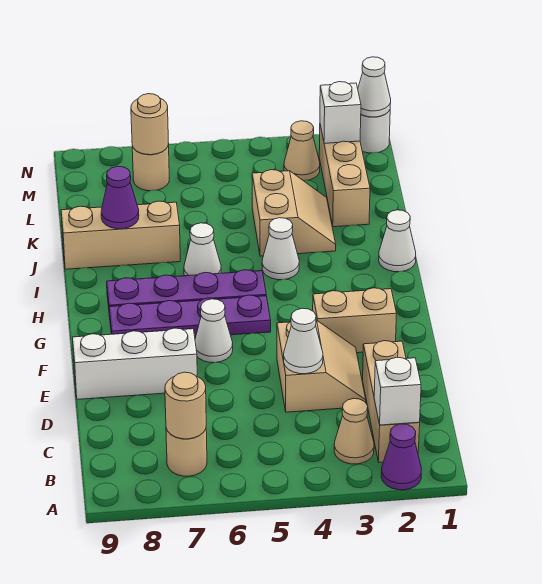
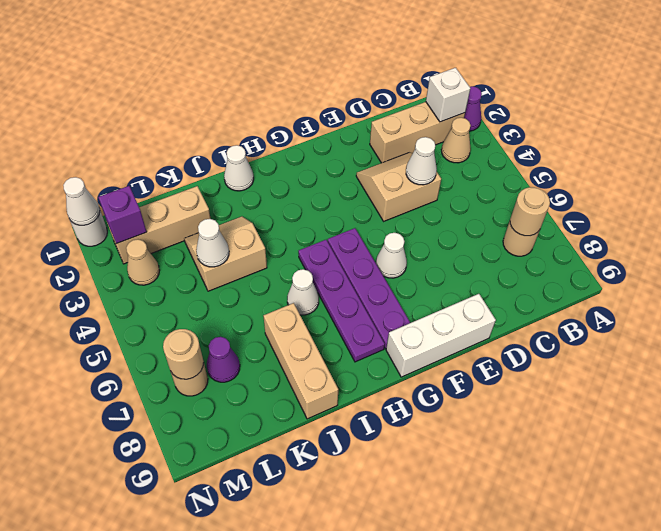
white brick E7:E9 level 1 -> white brick E9:G9 level 1
tan brick F2:F3 level 1 -> none
white cone I4 level 1 -> white cone K4 level 2
purple cone J8 level 2 -> purple cone L7 level 1
white brick M2 level 2 -> purple brick M2 level 2

